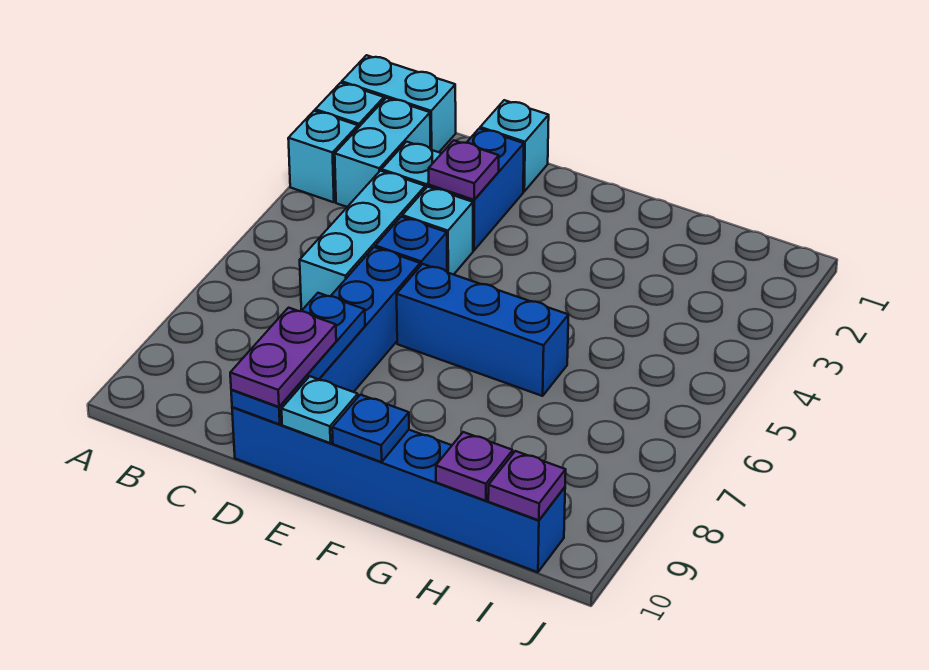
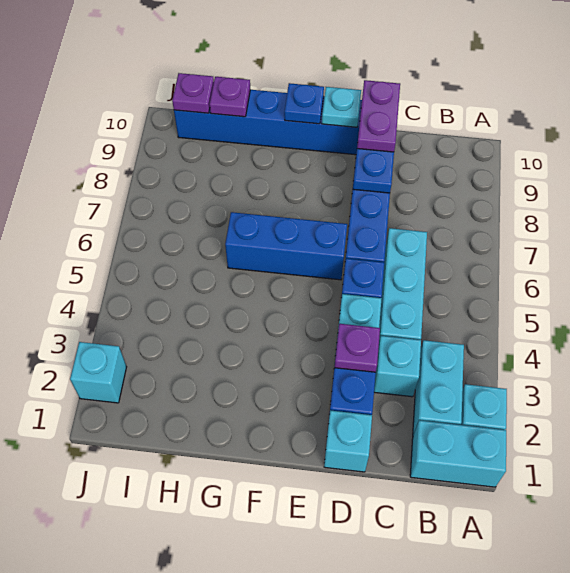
cyan brick A3 level 1 -> cyan brick J2 level 1

